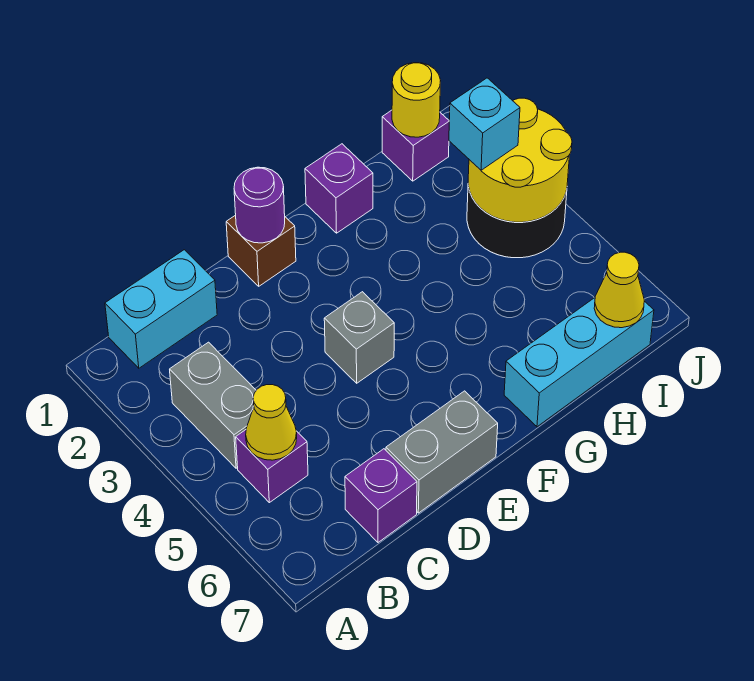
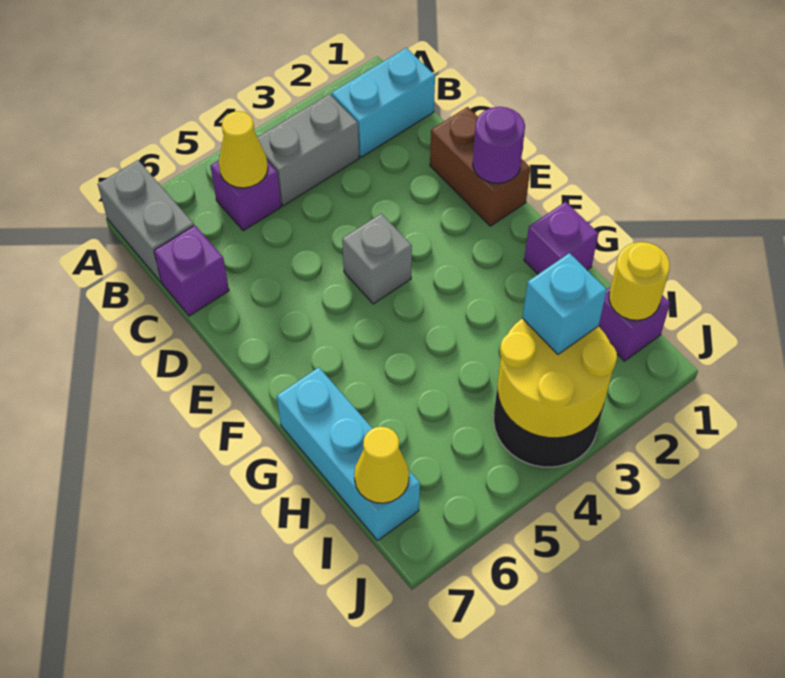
cyan brick B1:C1 level 1 -> cyan brick B1:B2 level 1
grey brick D7:E7 level 1 -> grey brick A7:B7 level 1
brown brick E1 level 1 -> brown brick D1:E1 level 1

